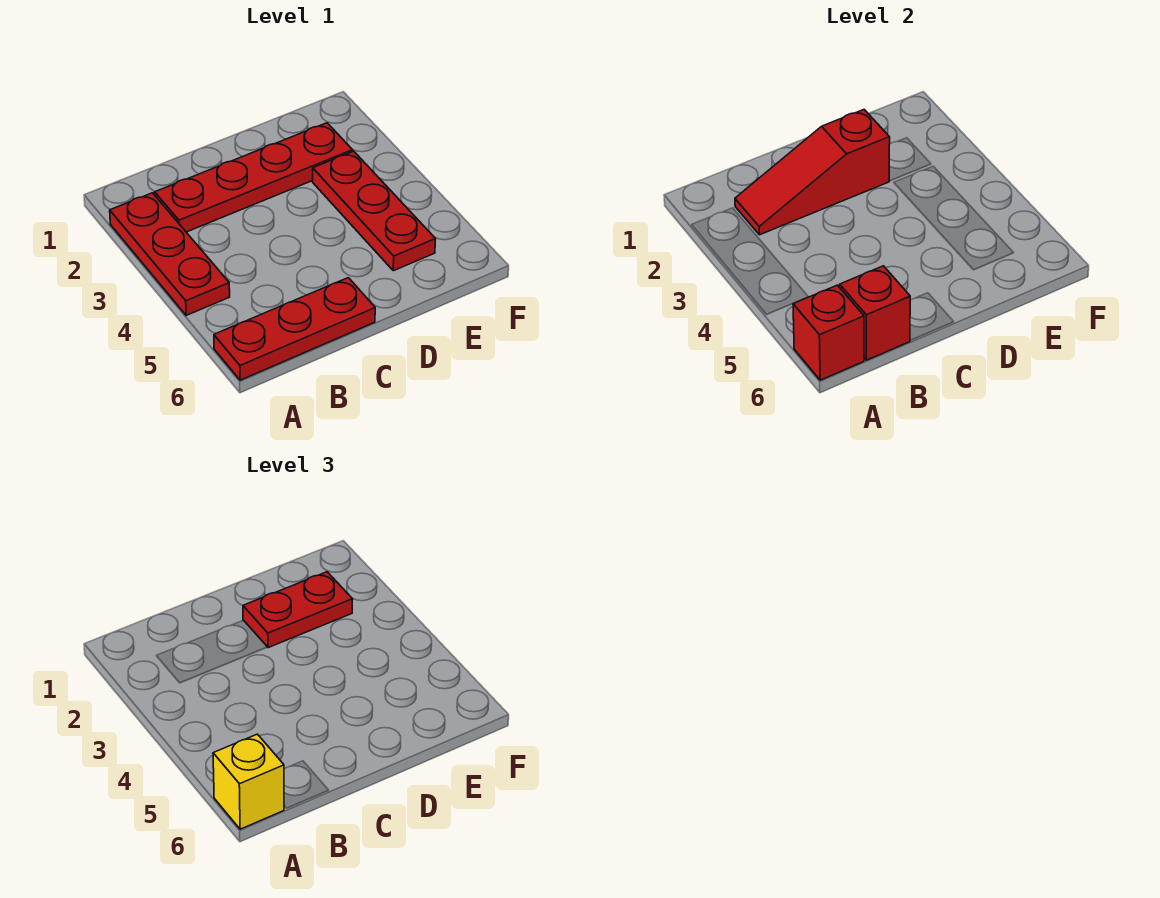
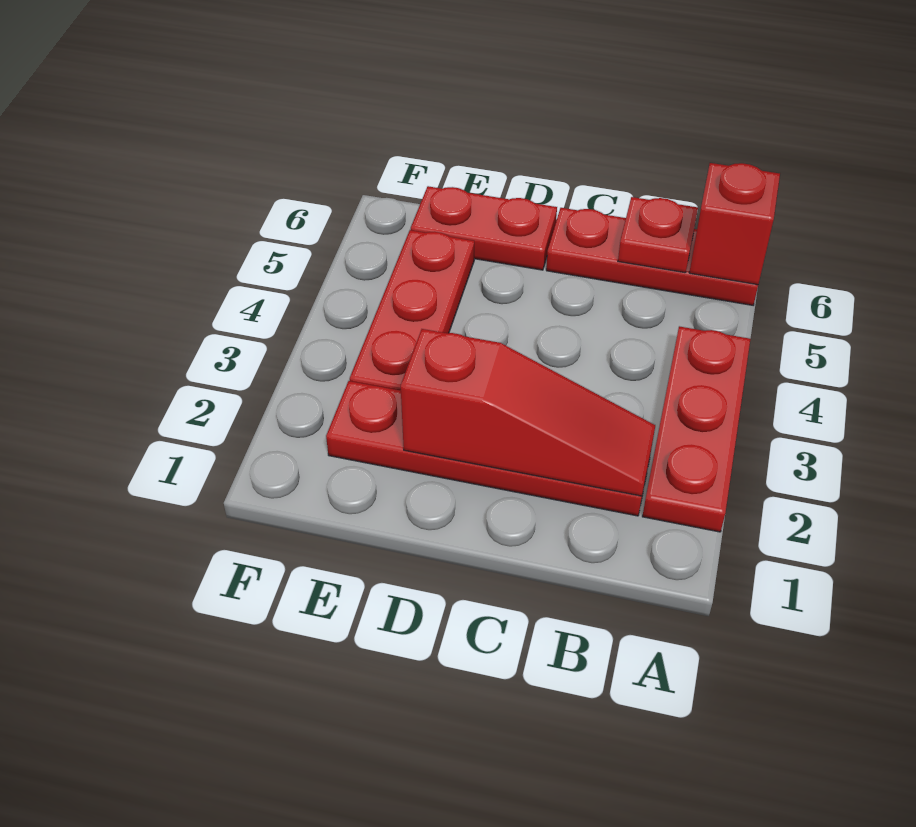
yellow brick A6 level 3 -> none
red brick B6 level 2 -> red plate B6 level 2
red plate D2:E2 level 3 -> red plate D6:E6 level 1

